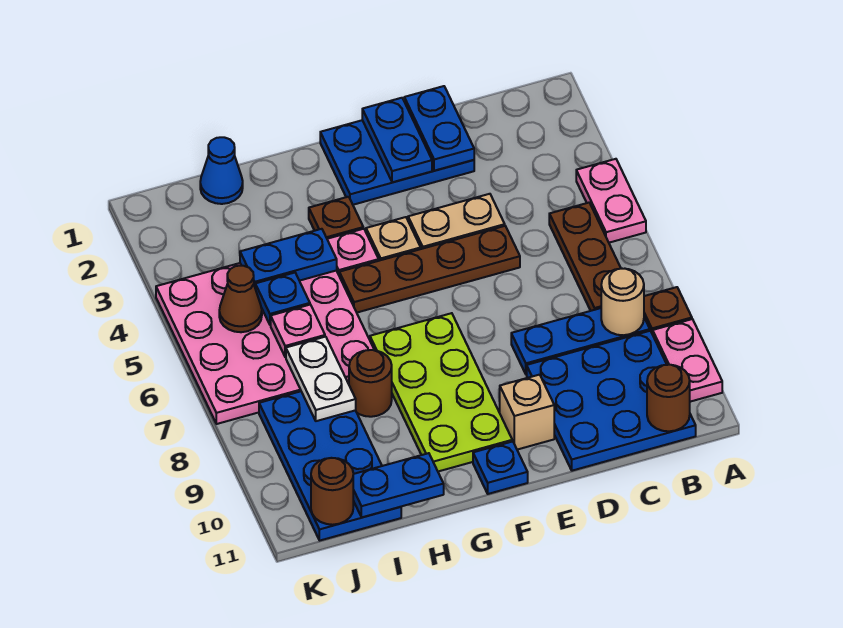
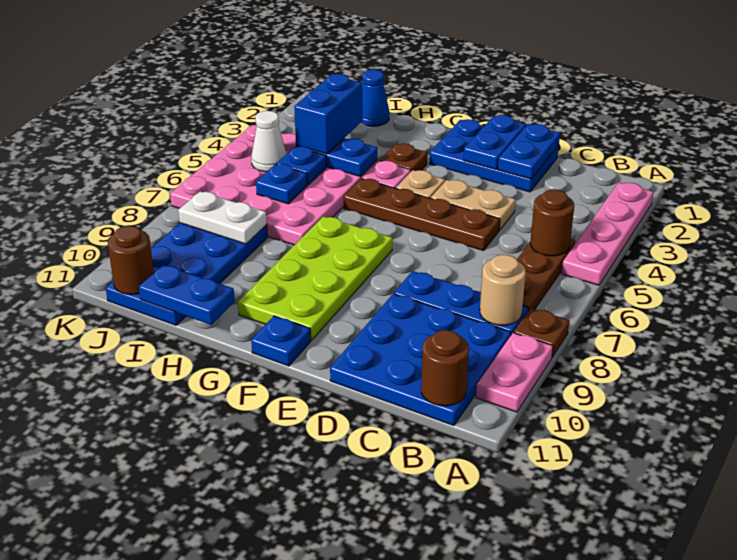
pink plate A4:A5 level 1 -> pink plate A2:A5 level 1
tan brick E10 level 1 -> none
brown round brick H8 level 1 -> brown round brick B5 level 2
none -> blue brick I3:I4 level 3
pink plate I6 level 2 -> blue plate I6 level 2
white plate I7:I8 level 2 -> white plate I8:J8 level 2
brown cone J5 level 2 -> white cone J5 level 2

